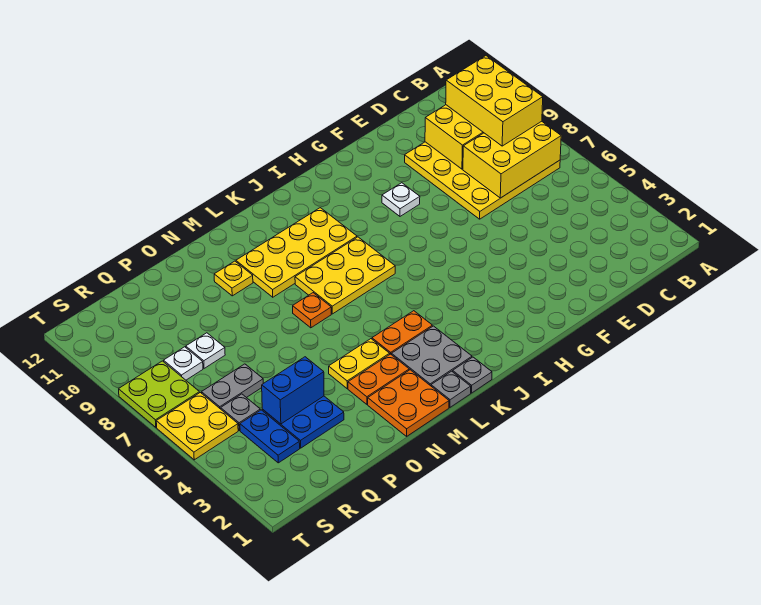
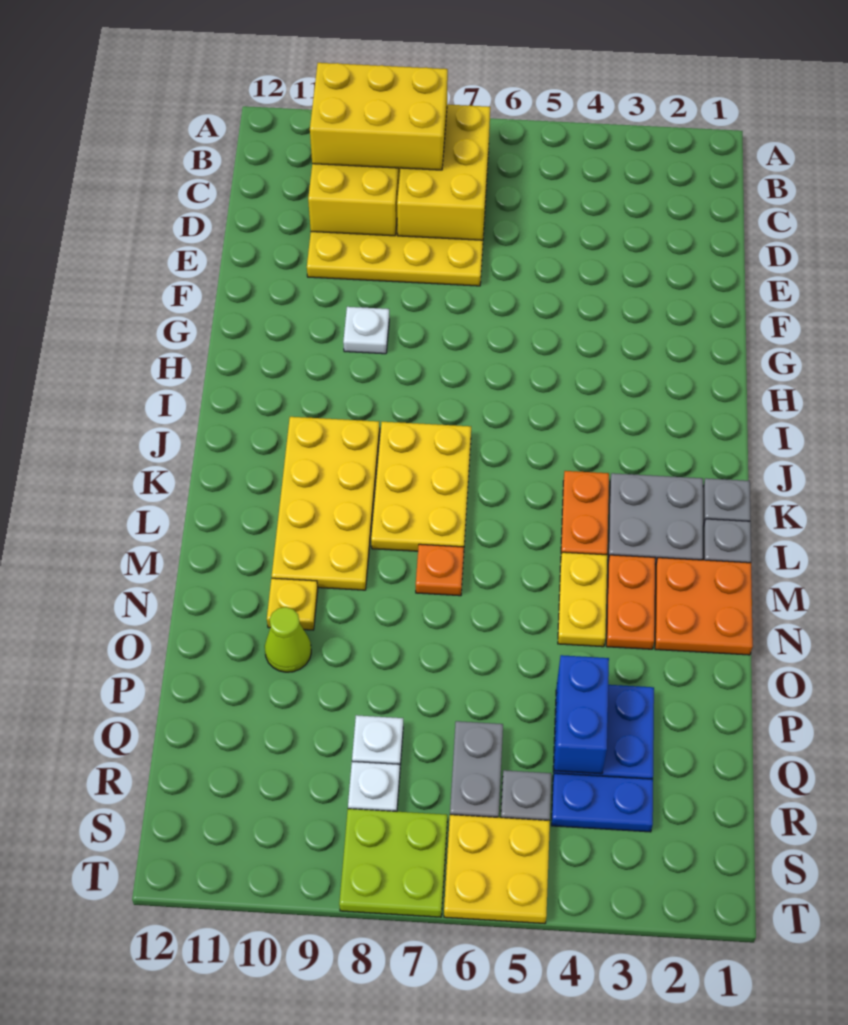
none -> lime cone O10 level 1

